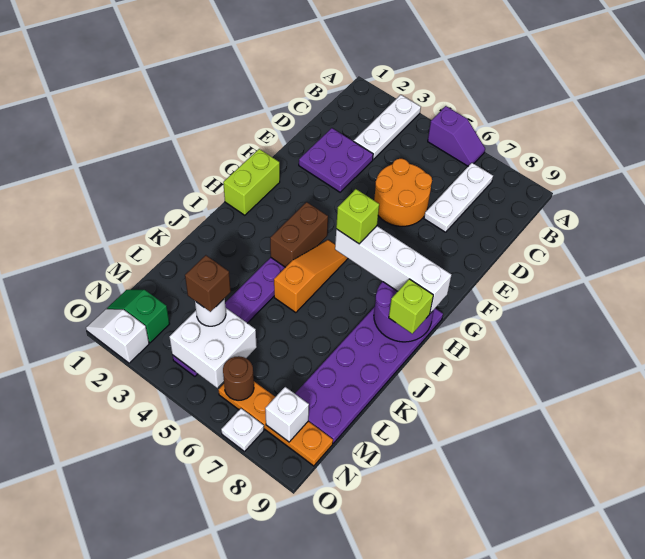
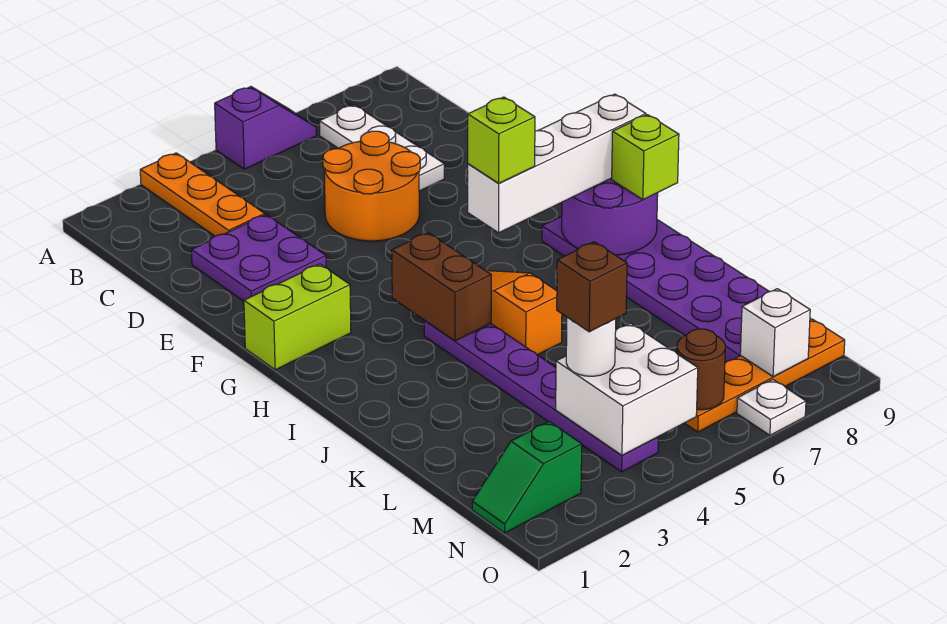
white plate A3:C3 level 1 -> orange plate A3:C3 level 1
lime brick G1:H1 level 1 -> lime brick G1:G2 level 1
white slope O1:O2 level 1 top 2 -> none

